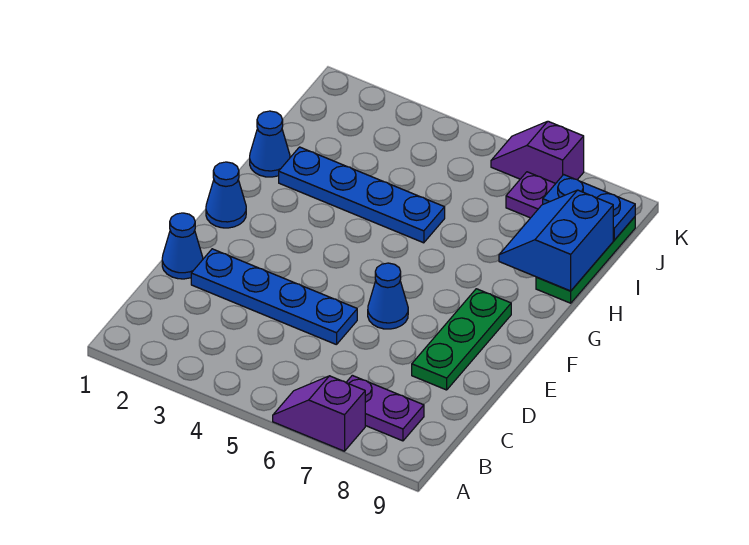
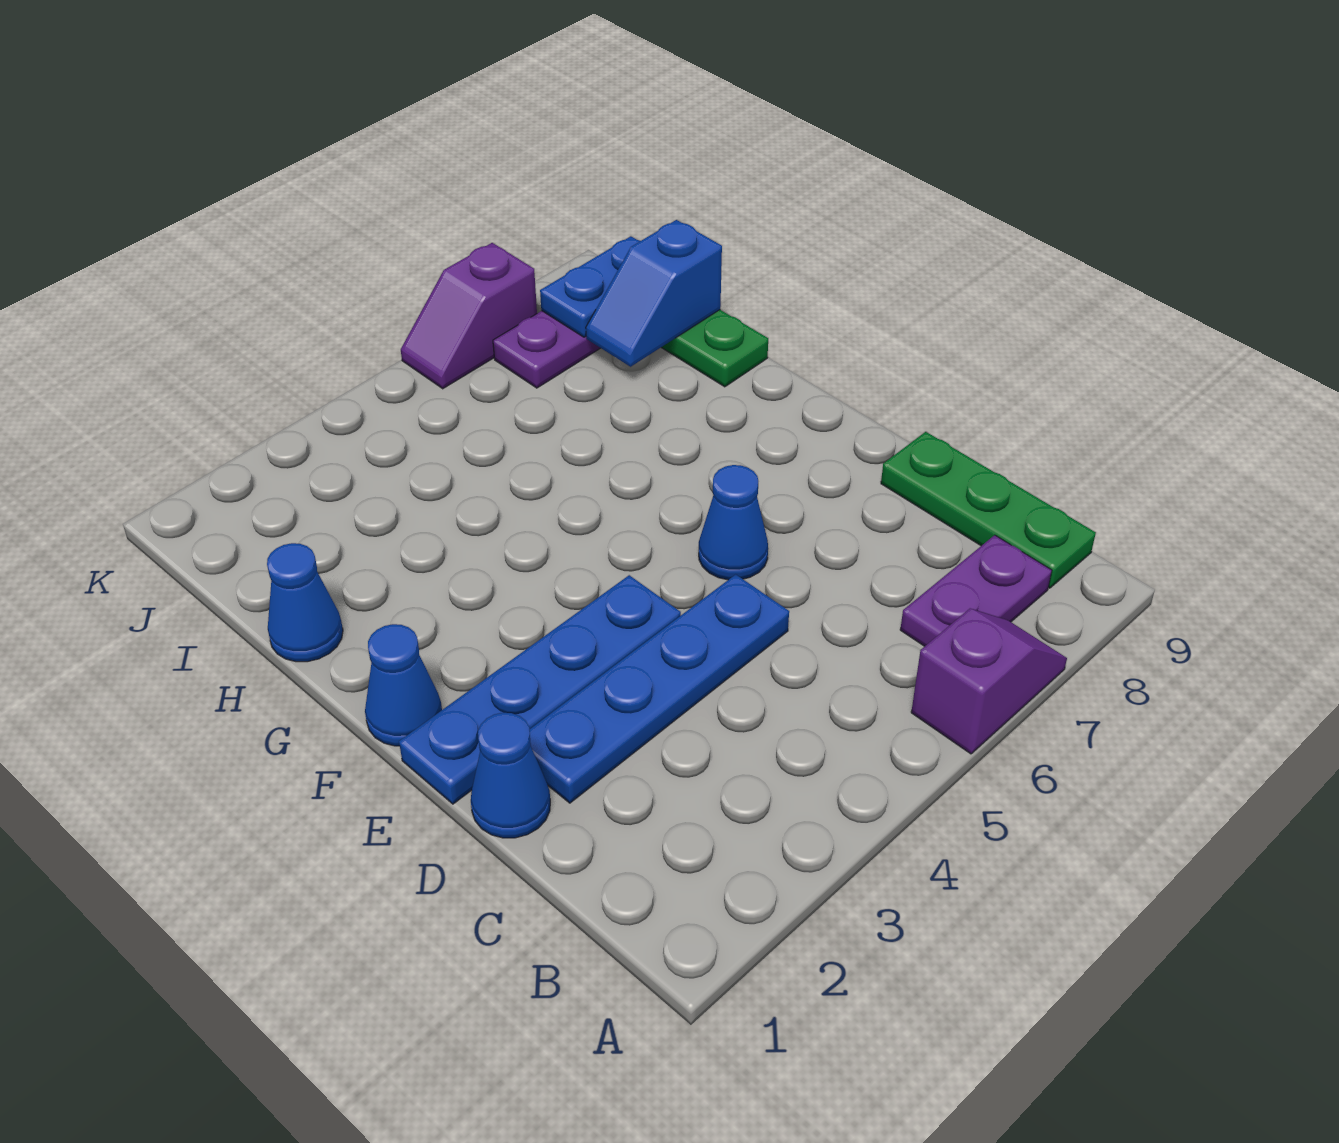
purple slope A6:A7 level 1 top 7 -> purple slope A6:A7 level 1 top 6
green plate D8:F8 level 1 -> green plate B9:D9 level 1
blue plate H2:H5 level 1 -> blue plate E1:E4 level 1
blue slope H8:I9 level 2 top 9 -> blue slope I8:I9 level 2 top 9

